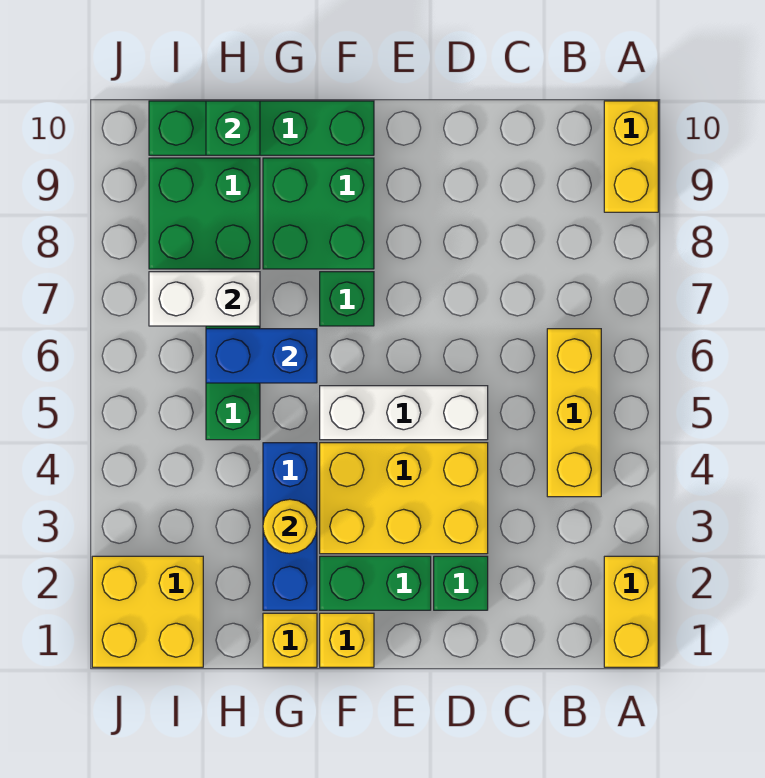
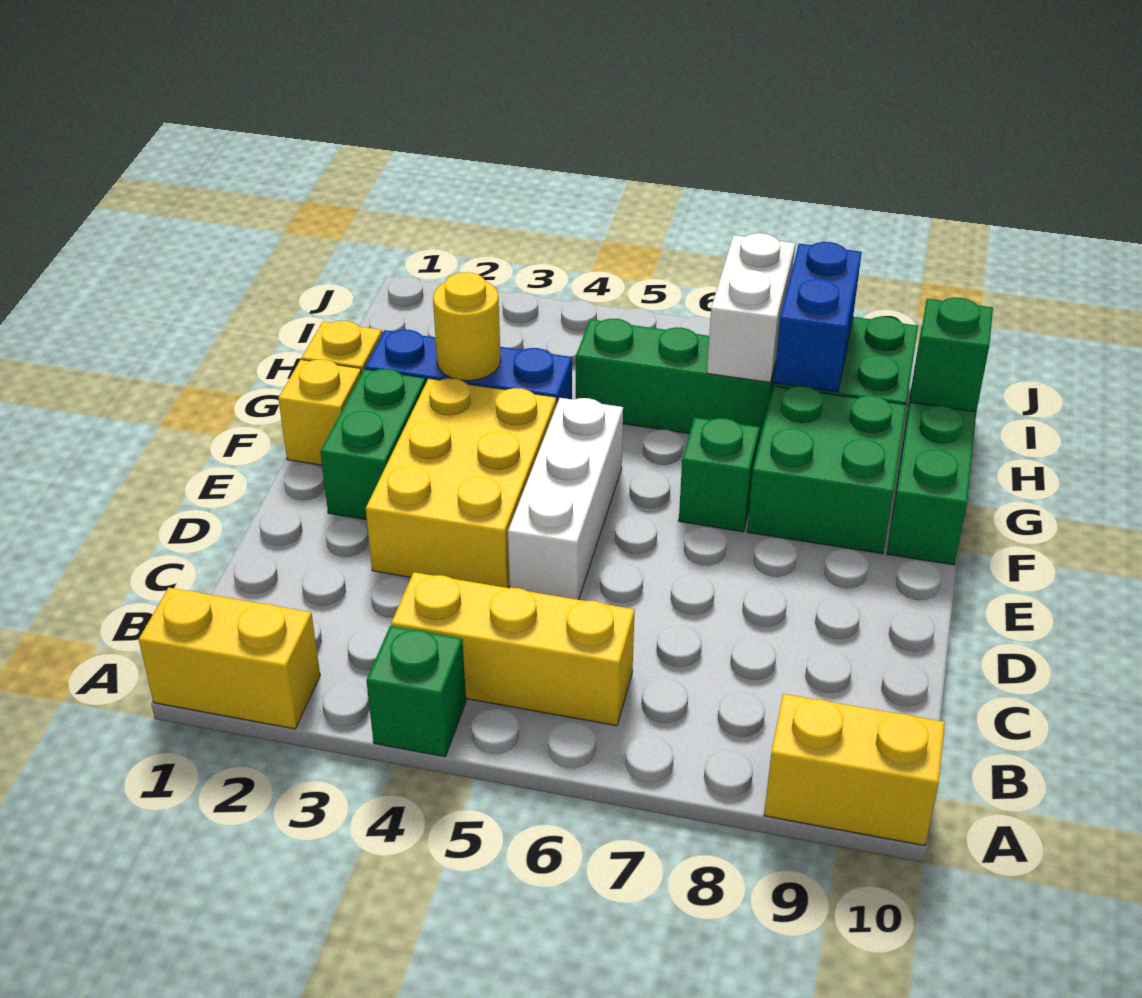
green brick D2 level 1 -> green brick A4 level 1
blue brick G6:H6 level 2 -> blue brick H8:I8 level 2
yellow brick I1:J2 level 1 -> none

